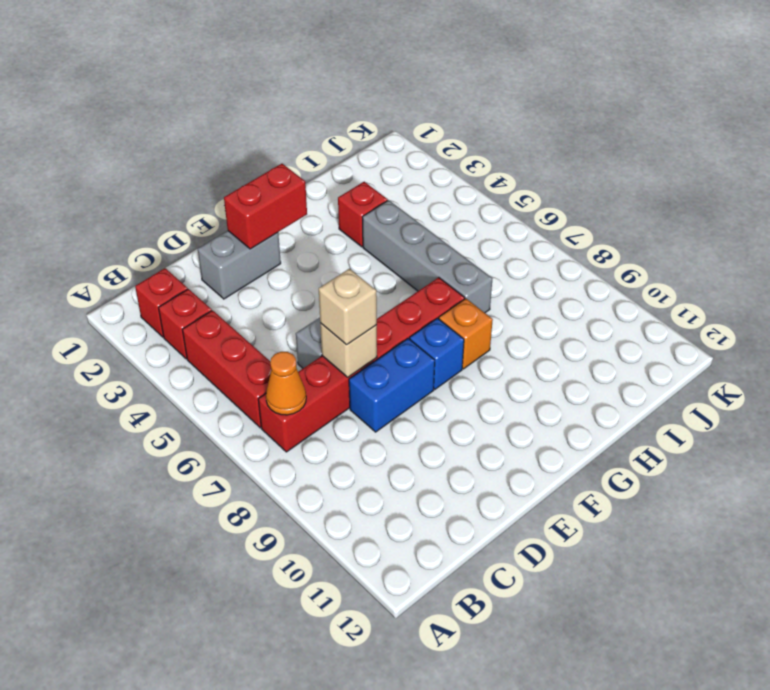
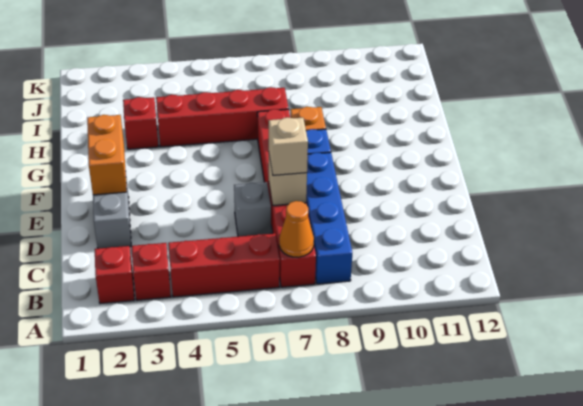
blue brick D8:E8 level 1 -> blue brick B8:E8 level 1
red brick E2:F2 level 2 -> orange brick E2:F2 level 2
grey brick H4:H7 level 1 -> red brick H4:H7 level 1

